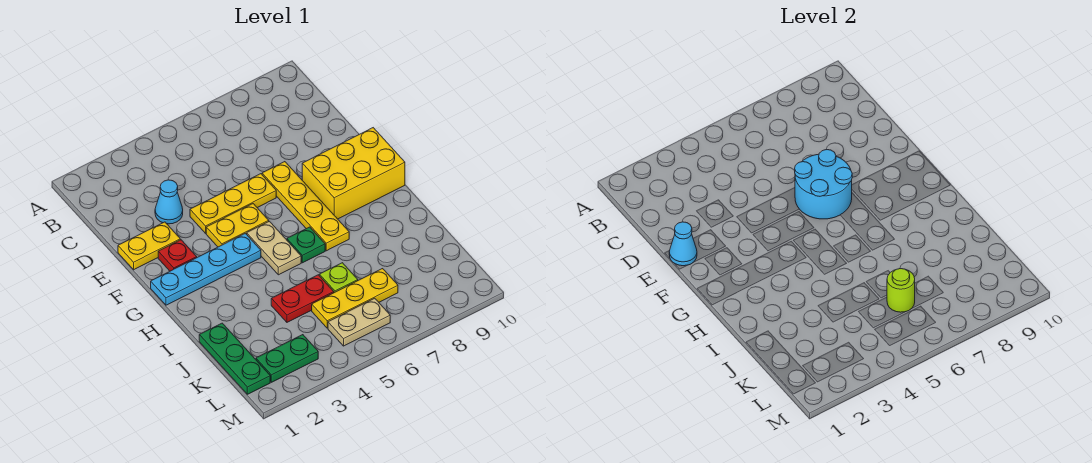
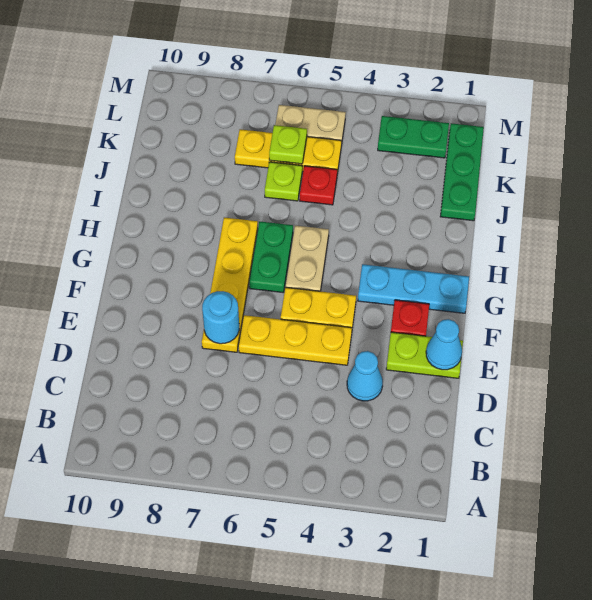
yellow plate E1:E2 level 1 -> lime plate E1:E2 level 1
cyan round brick E6:F7 level 2 -> cyan round brick E7 level 2
yellow brick F8:G10 level 1 -> none
cyan plate G1:G4 level 1 -> cyan plate G1:G3 level 1
green plate H6 level 1 -> green plate G6:H6 level 1
red plate J4:J5 level 1 -> red plate J5 level 1
lime round brick K6 level 2 -> lime plate K6 level 2

